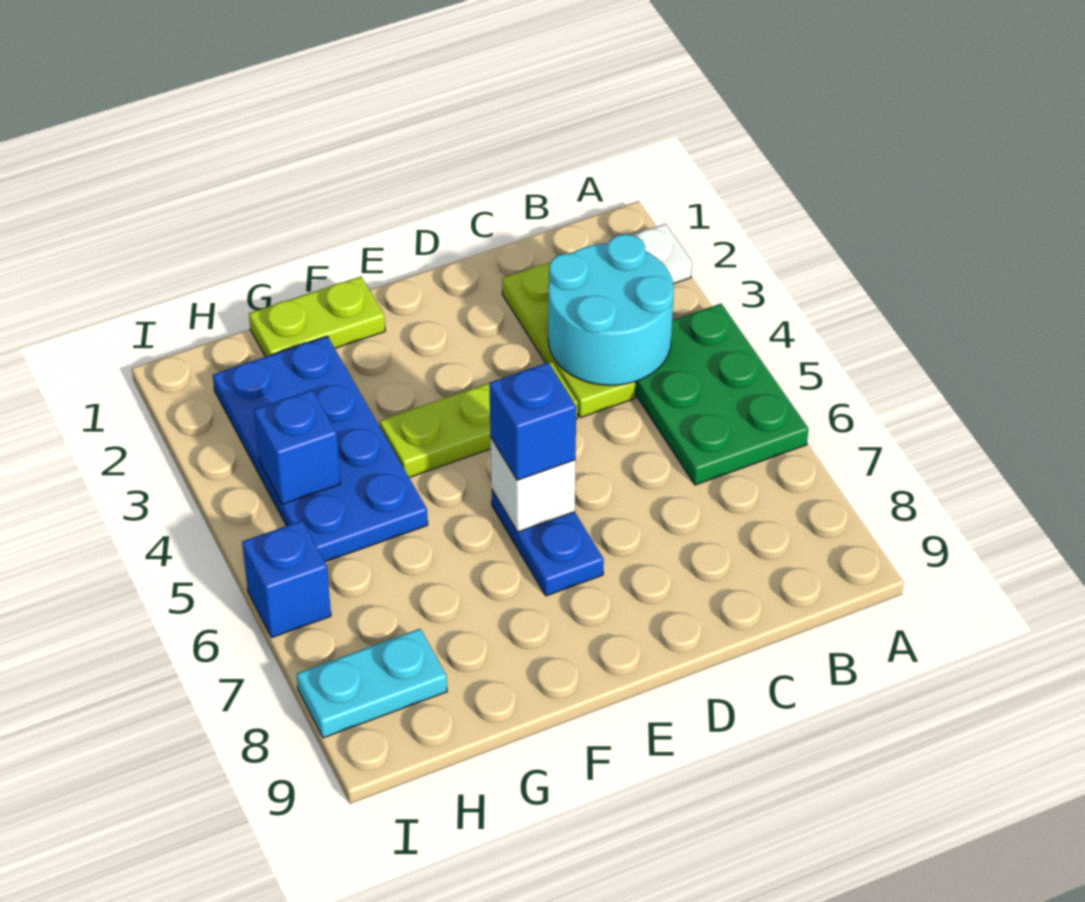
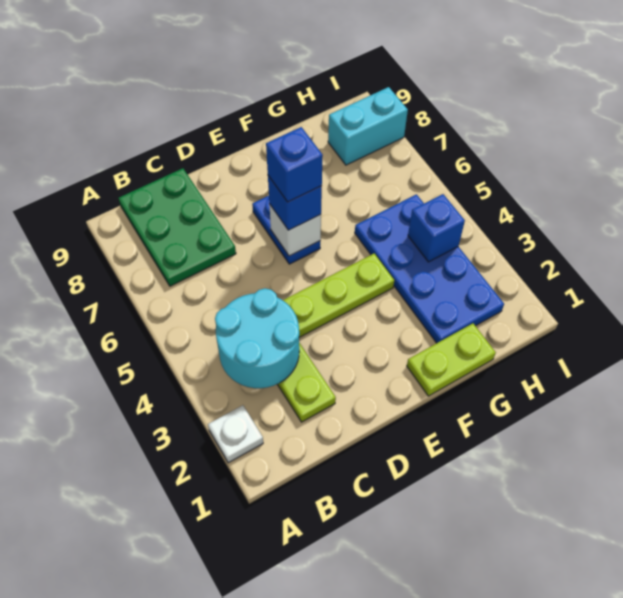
green plate A4:B6 level 1 -> green plate B7:C9 level 1
cyan plate H8:I8 level 1 -> cyan brick H8:I8 level 1
blue brick I6 level 1 -> blue brick E6 level 4

